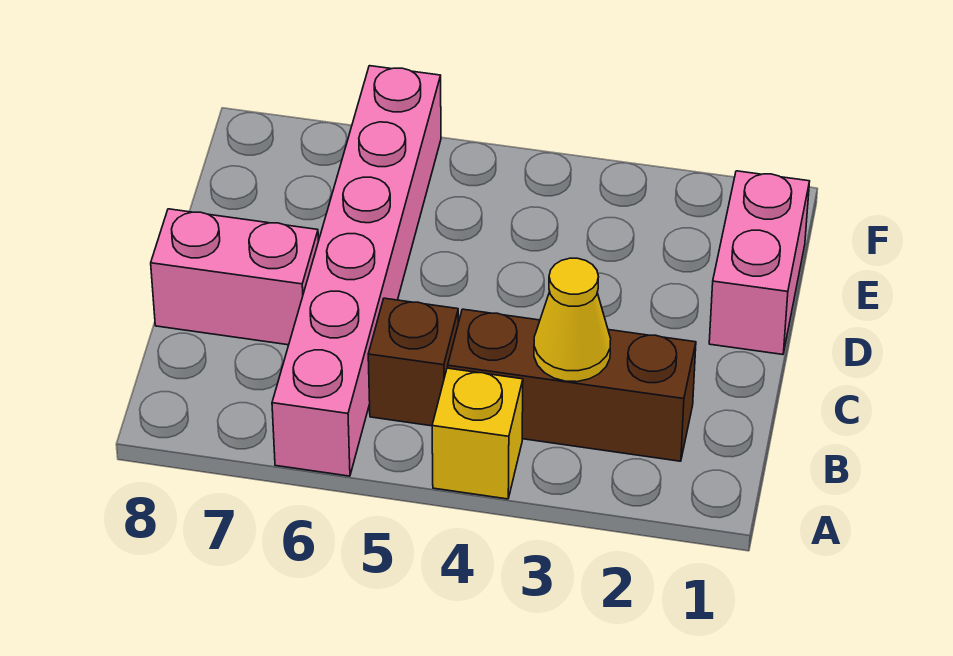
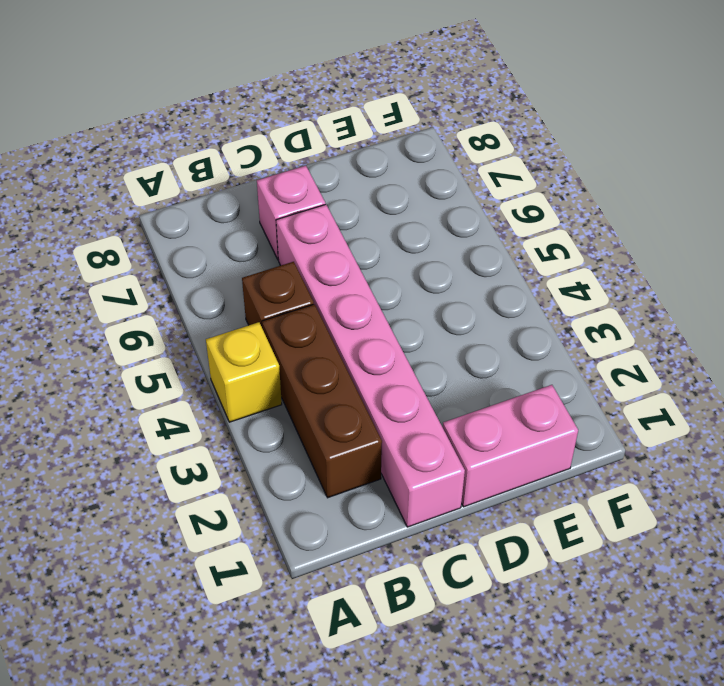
pink brick A6:F6 level 1 -> pink brick C1:C6 level 1
yellow cone B3 level 2 -> none
pink brick C7:C8 level 1 -> pink brick C7 level 1

